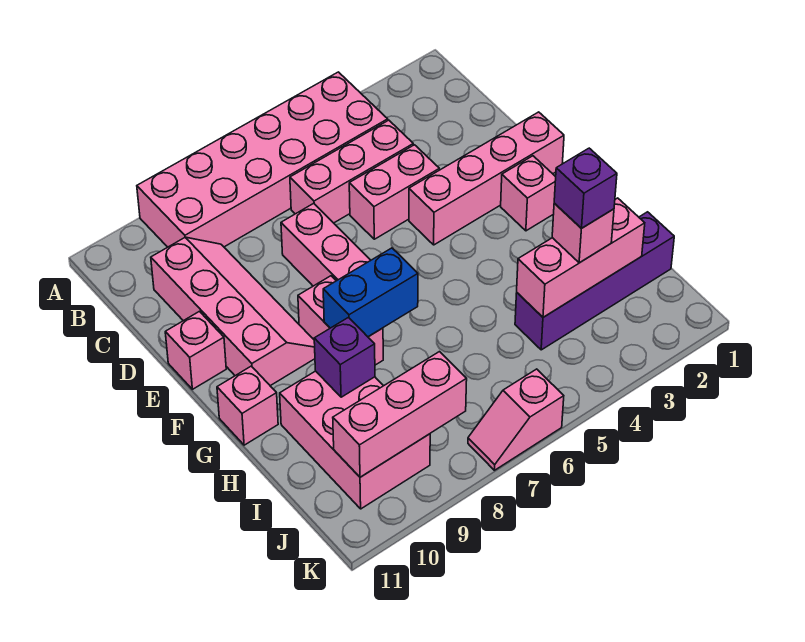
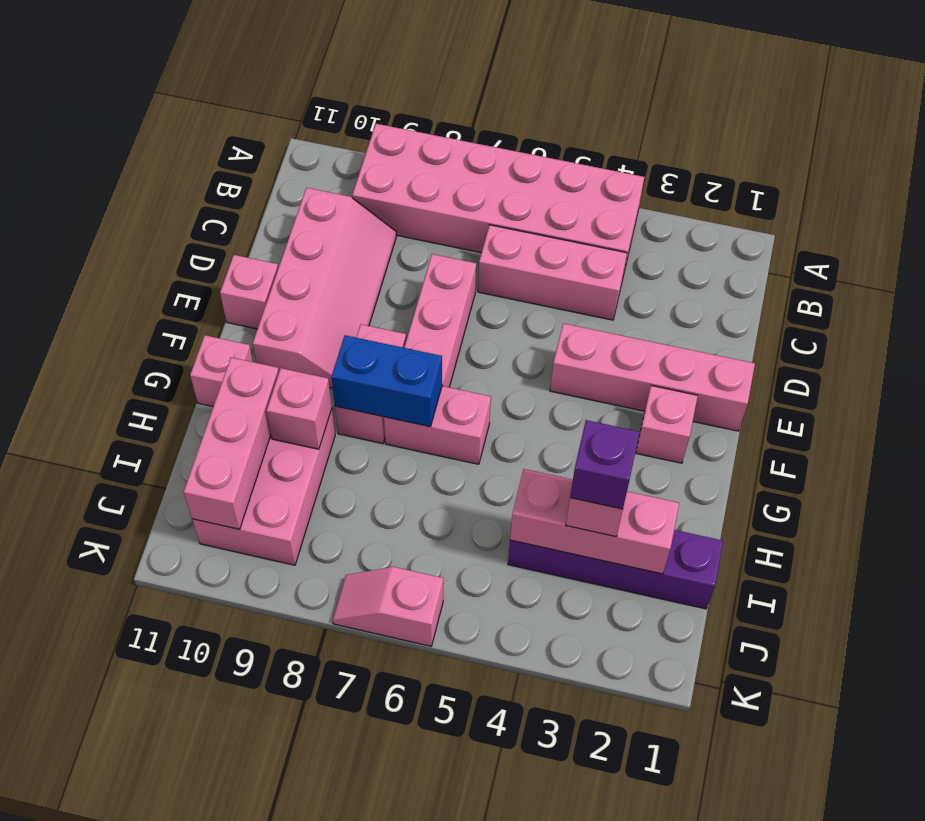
pink brick D4:D5 level 1 -> pink brick G6:G7 level 1
purple brick H9 level 2 -> pink brick H9 level 2
pink brick J8:J10 level 2 -> pink brick H10:J10 level 2

